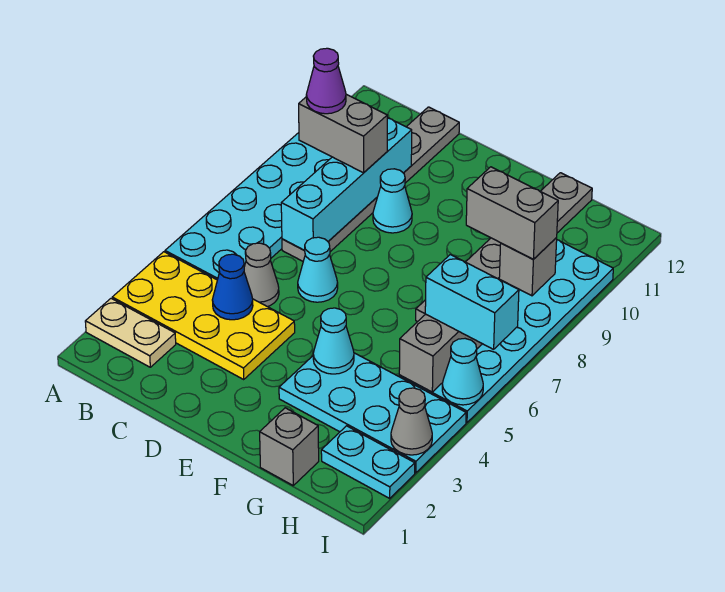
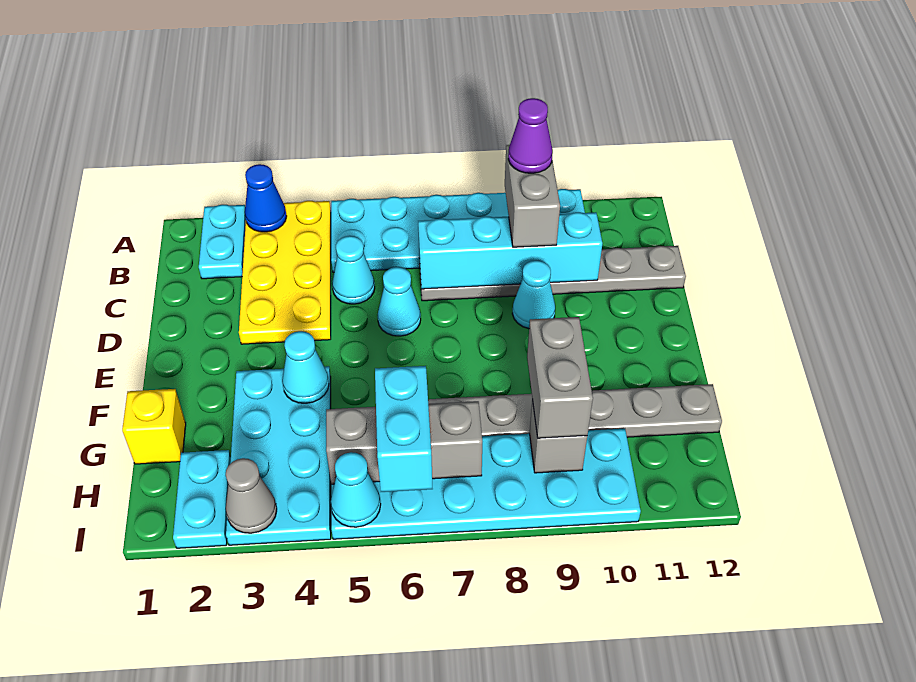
tan plate A2:B2 level 1 -> cyan plate A2:B2 level 1
blue cone C4 level 2 -> blue cone A3 level 2
grey cone C5 level 1 -> cyan cone C5 level 1
grey brick G1 level 1 -> yellow brick G1 level 1

